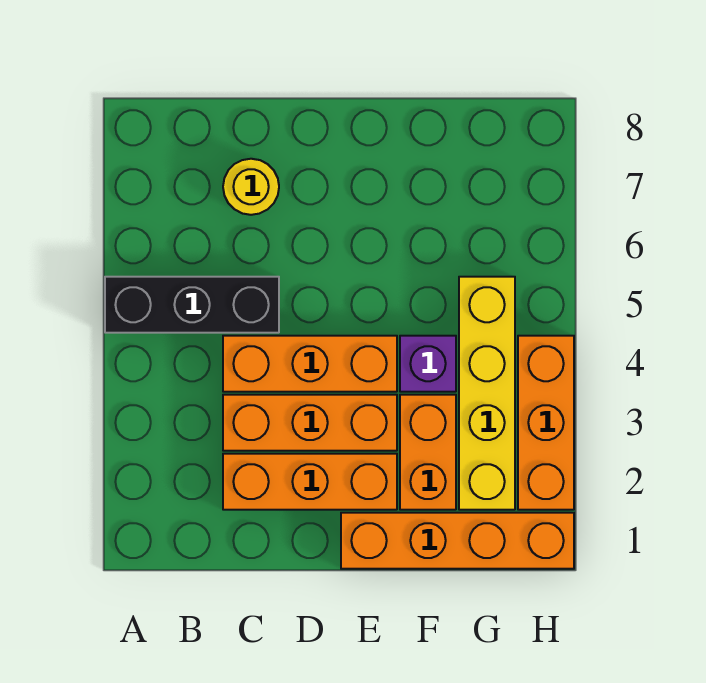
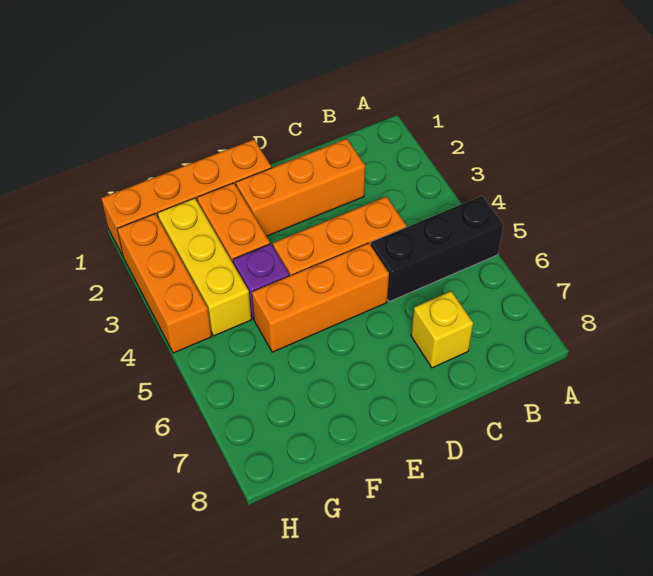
orange brick C3:E3 level 1 -> orange brick D5:F5 level 1
yellow round brick C7 level 1 -> yellow brick C7 level 1
yellow brick G2:G5 level 1 -> yellow brick G2:G4 level 1

